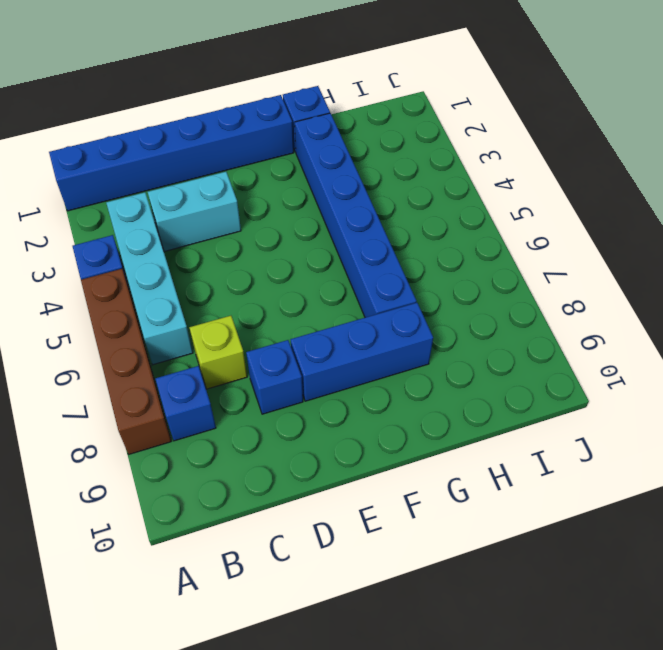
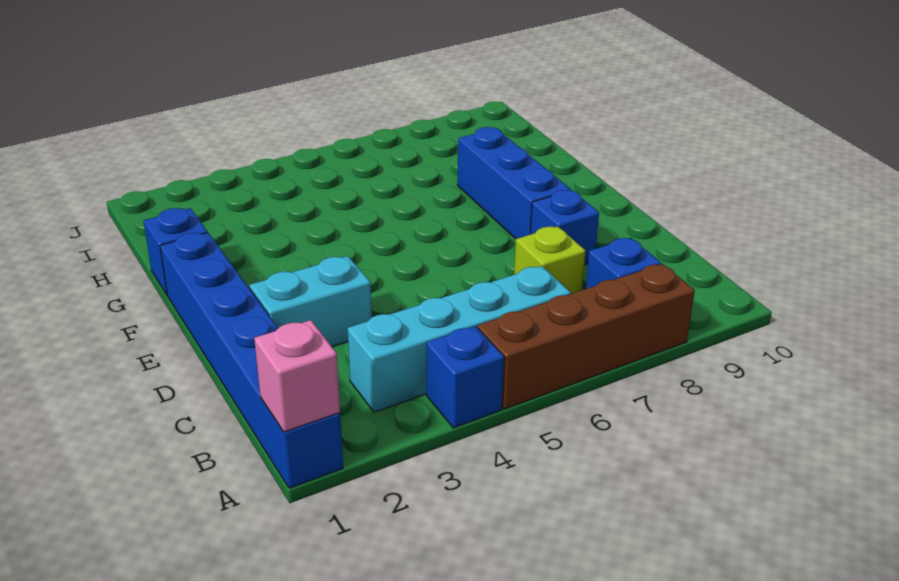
none -> pink brick A1 level 2
cyan brick C3:D3 level 1 -> cyan brick D2:D3 level 1
blue brick G2:G7 level 1 -> none

